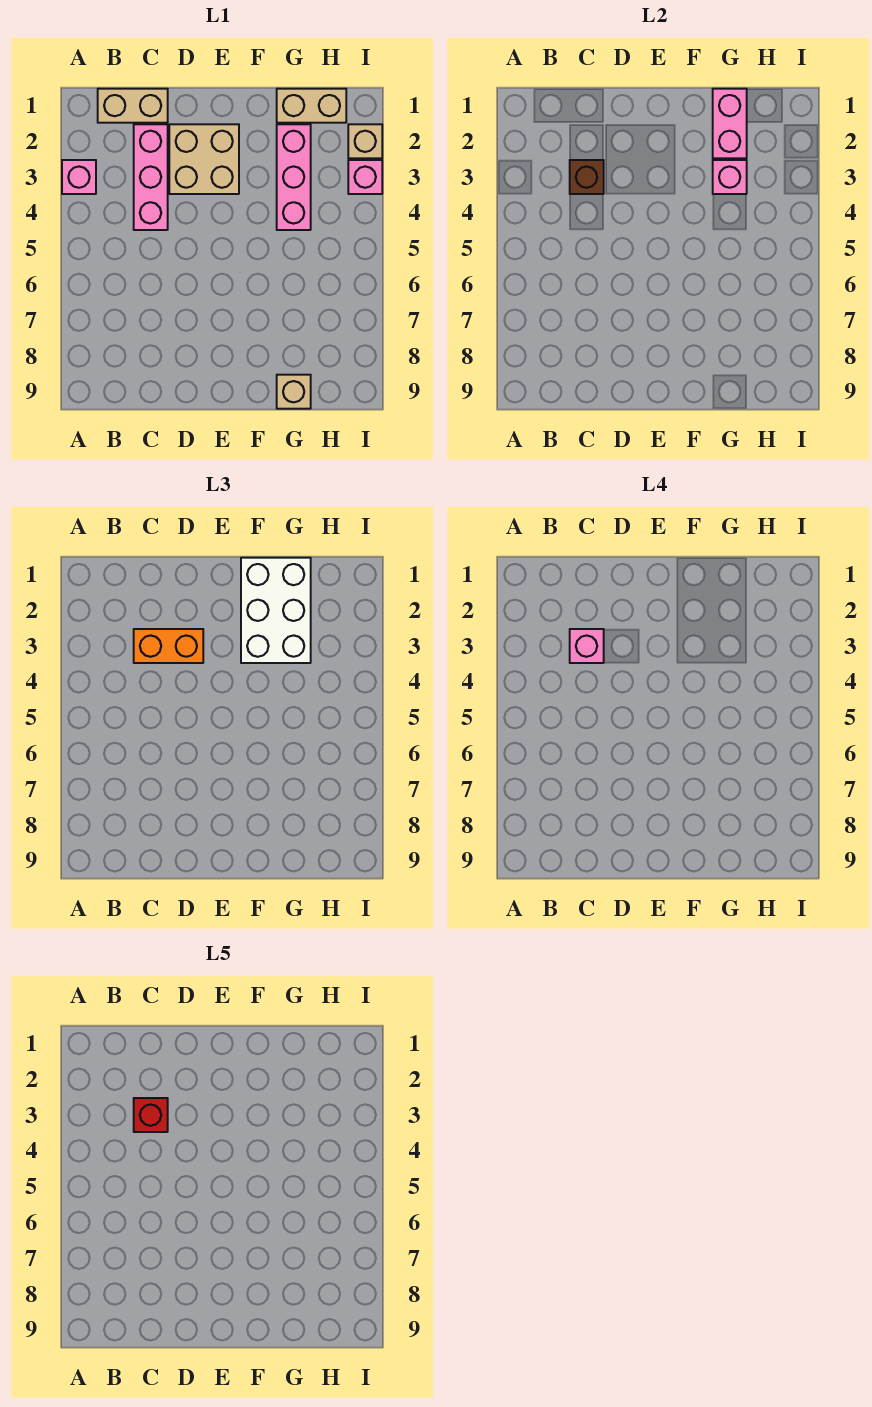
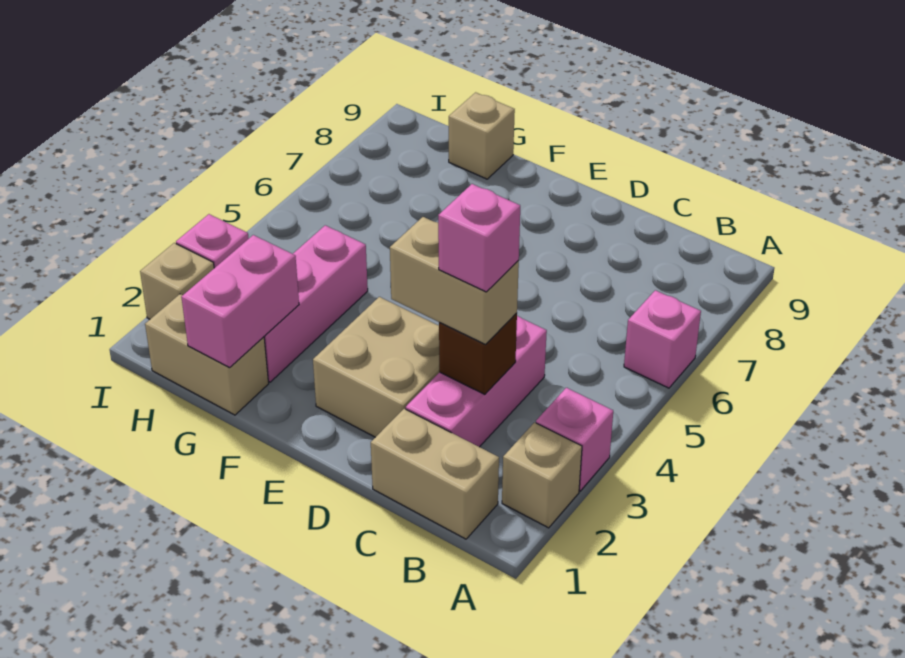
none -> tan brick A2 level 1
orange brick C3:D3 level 3 -> tan brick C3:D3 level 3
red brick C3 level 5 -> none
white brick F1:G3 level 3 -> none
pink brick G3 level 2 -> pink brick A6 level 1

